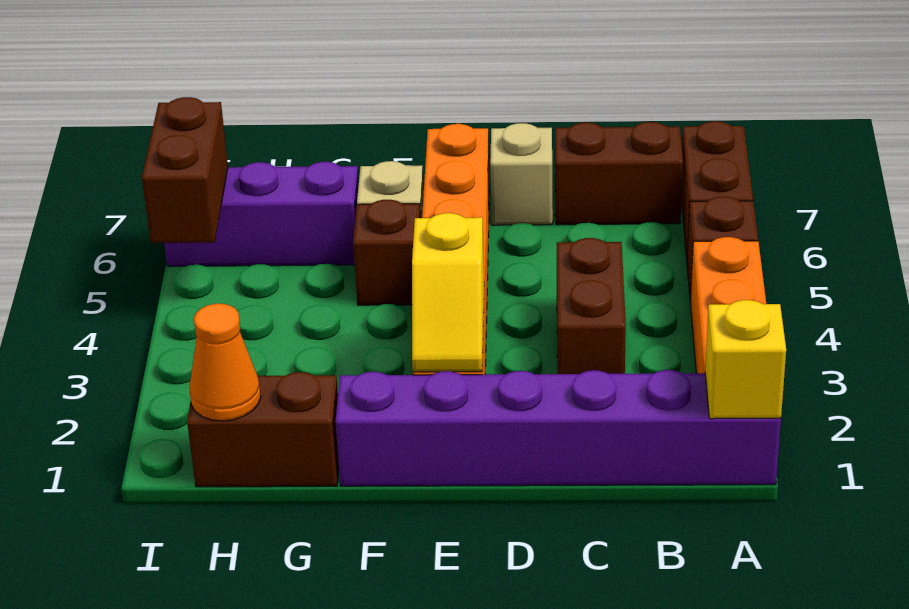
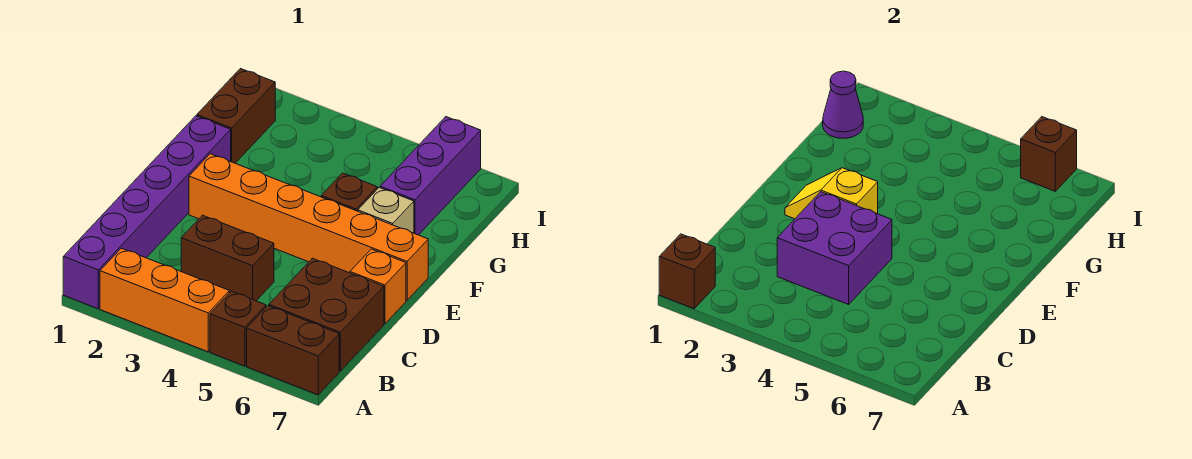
yellow brick A1 level 2 -> brown brick A1 level 2
brown brick B7:C7 level 1 -> brown brick B6:C7 level 1
none -> purple brick C3:D4 level 2
tan brick D7 level 1 -> orange brick D7 level 1
orange cone H1 level 2 -> purple cone H1 level 2
brown brick I5:I6 level 2 -> brown brick I6 level 2

